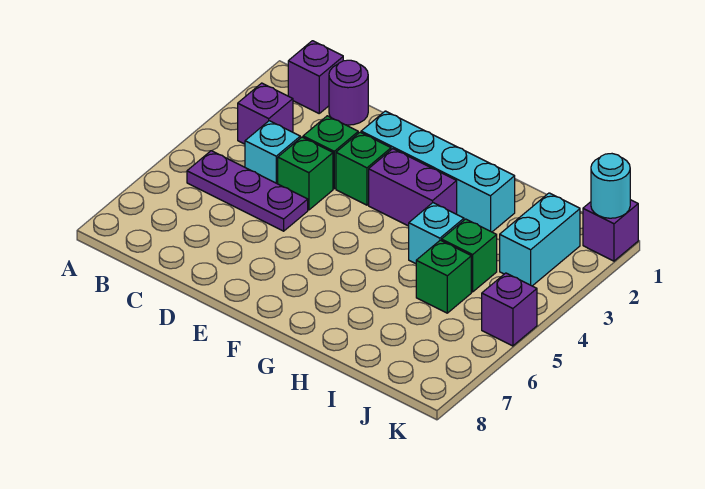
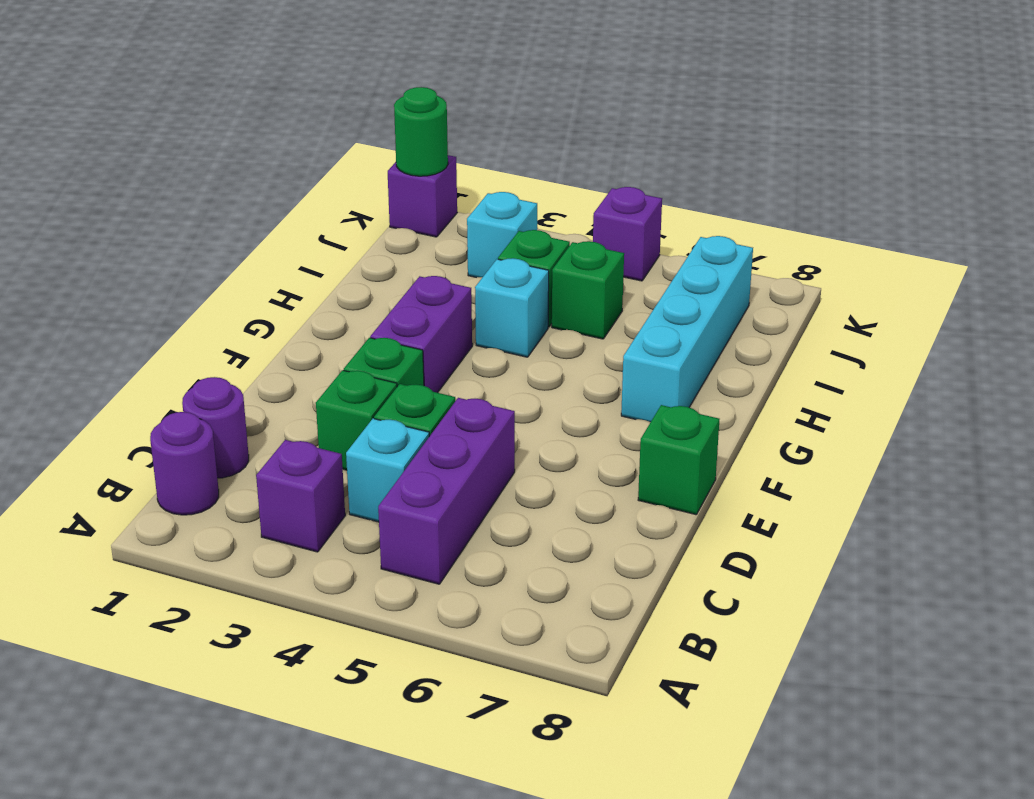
purple brick B1 level 1 -> purple round brick B1 level 1
purple plate B5:D5 level 1 -> purple brick B5:D5 level 1
cyan brick E2:H2 level 1 -> cyan brick G7:J7 level 1
none -> green brick E8 level 1
cyan brick J2:J3 level 1 -> cyan brick J3 level 1
cyan round brick K1 level 2 -> green round brick K1 level 2

